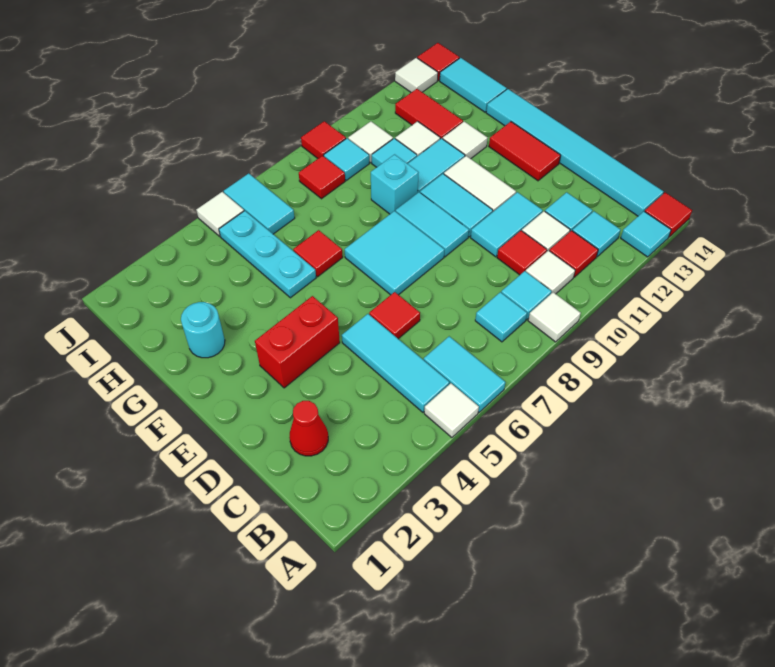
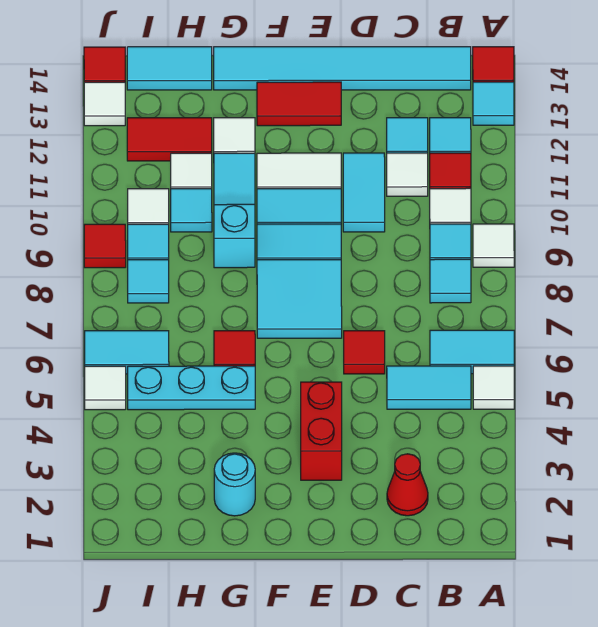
cyan tile B5:D5 level 1 -> cyan tile B5:C5 level 1
red tile C10 level 1 -> none
red tile I8 level 1 -> cyan tile I8 level 1

